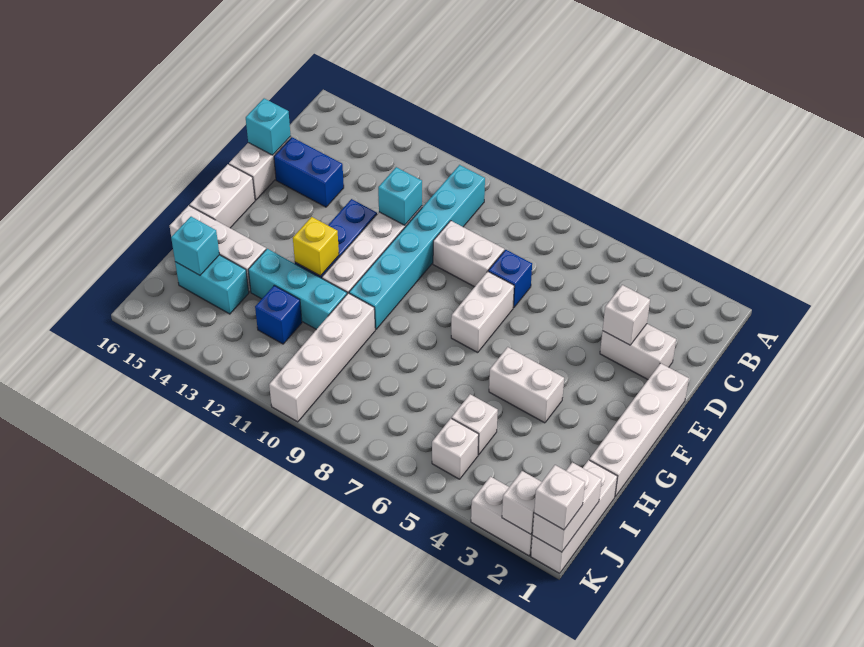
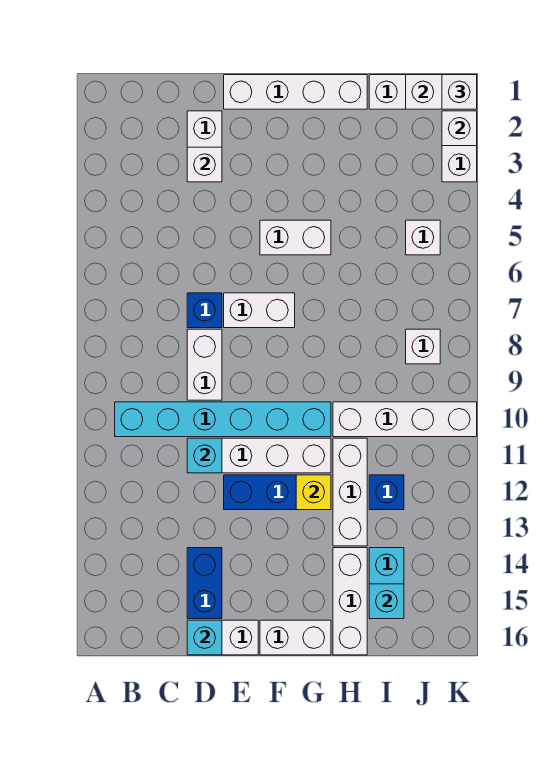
white brick G4:G5 level 1 -> white brick F5:G5 level 1
cyan brick H11:H13 level 1 -> white brick H11:H13 level 1
white brick I5 level 1 -> white brick J8 level 1

